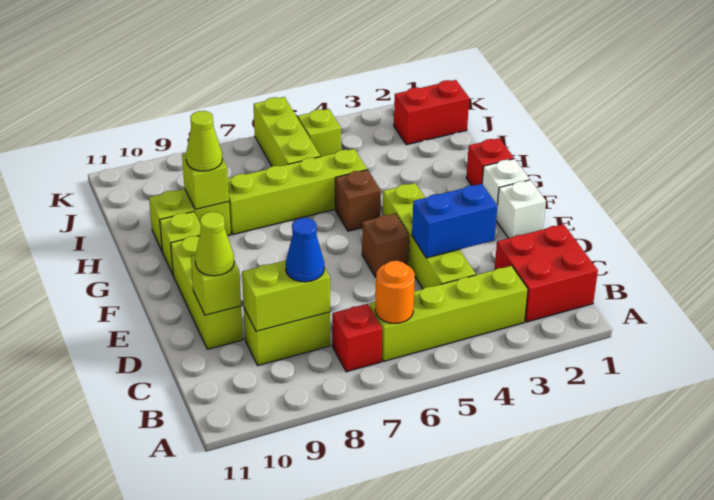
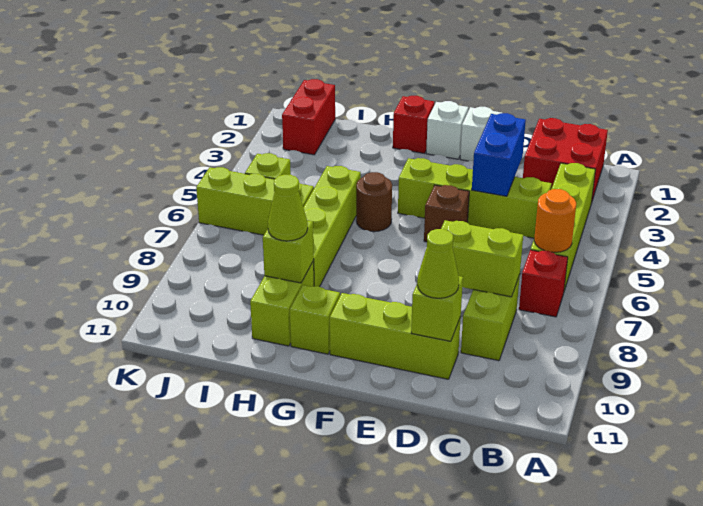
lime brick C8:C9 level 2 -> lime brick C8:D8 level 2
blue cone C8 level 3 -> none
brown brick G5 level 1 -> brown round brick G5 level 1

